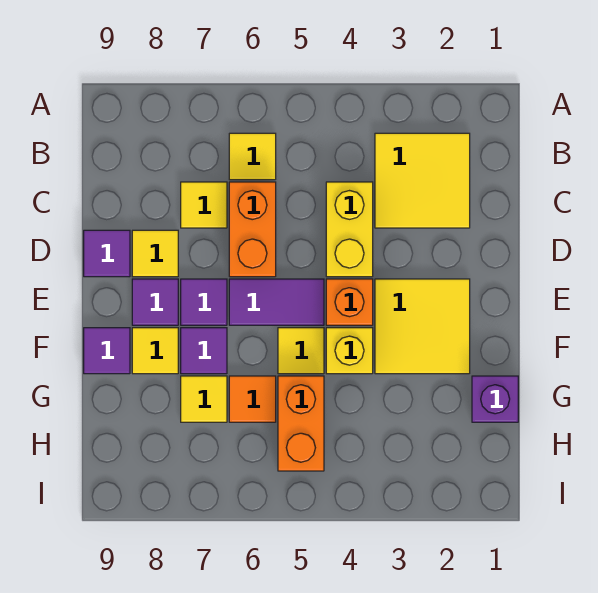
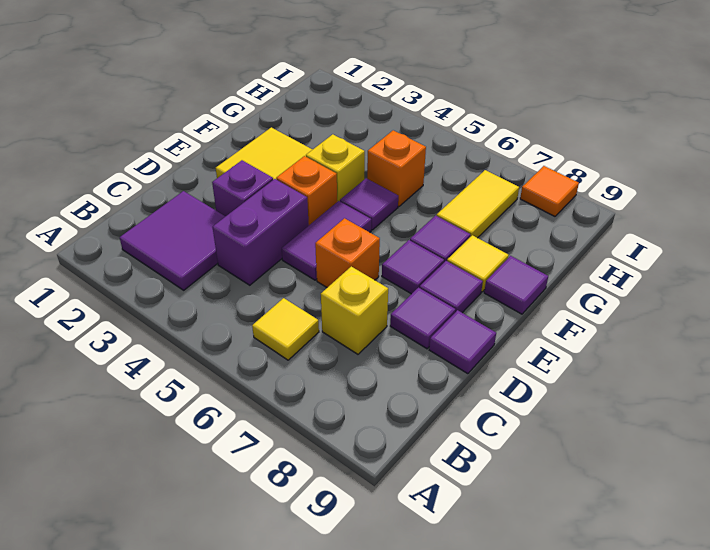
yellow tile B2:C3 level 1 -> purple tile B2:C3 level 1
yellow brick C4:D4 level 1 -> purple brick C4:D4 level 1
orange brick C6:D6 level 1 -> orange brick D6 level 1
yellow tile C7 level 1 -> yellow brick C7 level 1
yellow tile D8 level 1 -> purple tile D8 level 1
purple tile E5:E6 level 1 -> purple tile D5:E5 level 1
yellow tile F5 level 1 -> purple tile F5 level 1
purple brick G1 level 1 -> purple brick D3 level 1
orange brick G5:H5 level 1 -> orange brick G5 level 1
orange tile G6 level 1 -> orange tile I8 level 1
yellow tile G7 level 1 -> yellow tile G7:H7 level 1

